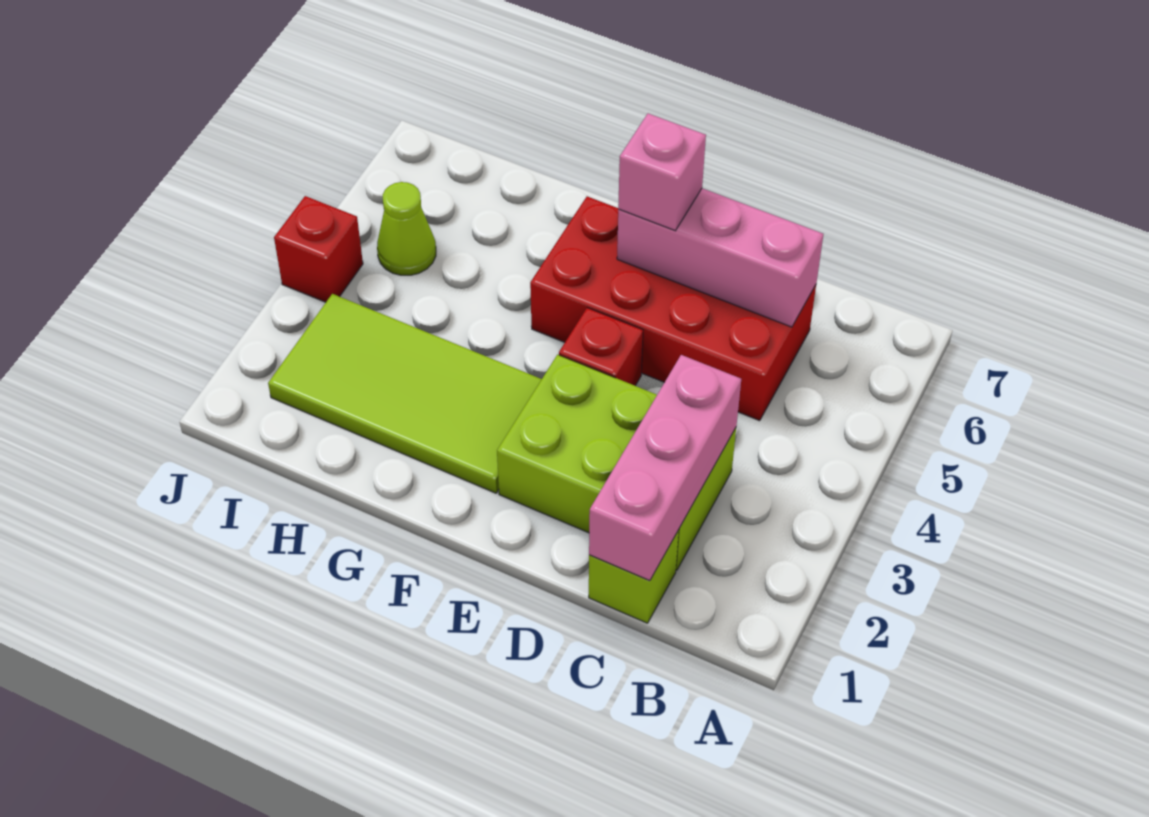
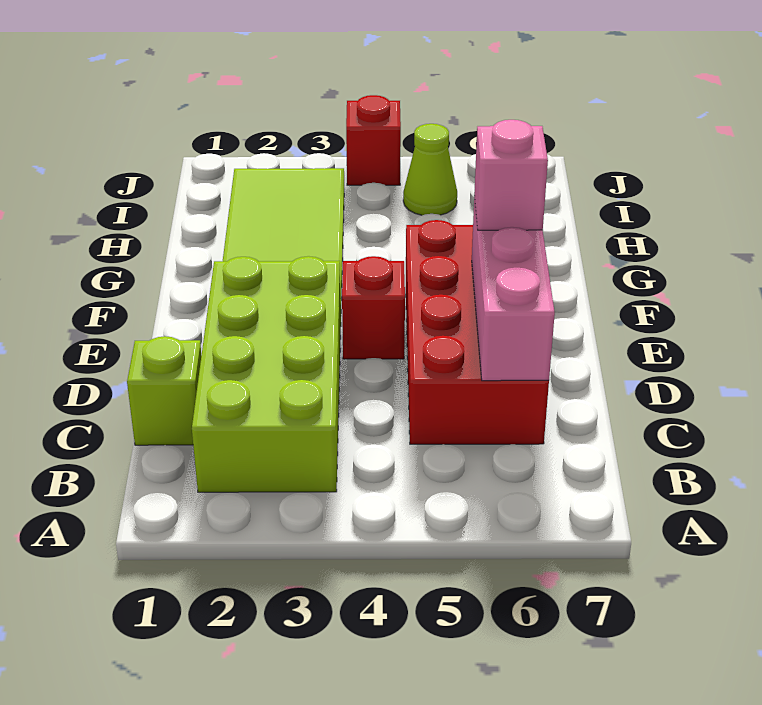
pink brick C1:C3 level 2 -> none
lime brick C2:E3 level 1 -> lime brick B2:E3 level 1

